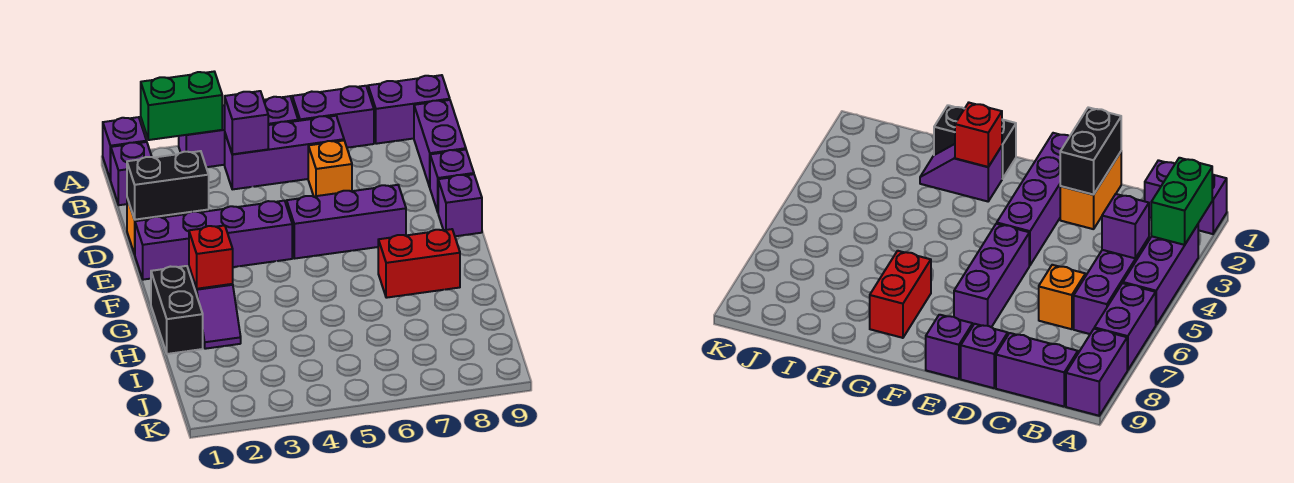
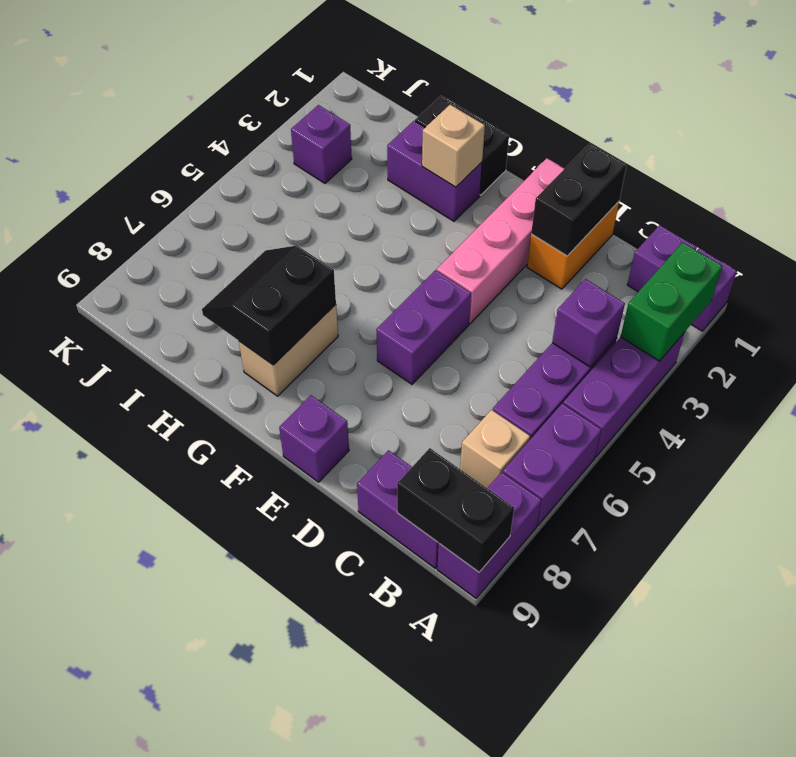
none -> black brick A9:B9 level 2
none -> tan brick B7 level 1
orange brick C6 level 1 -> none
purple brick D9 level 1 -> purple brick J3 level 1
purple brick E1:E4 level 1 -> pink brick E1:E4 level 1
purple brick E5:E7 level 1 -> purple brick E5:E6 level 1
purple slope G2:H2 level 1 top G -> purple brick G2:H2 level 1
red brick G2 level 2 -> tan brick G2 level 2
red brick G7:G8 level 1 -> tan brick G7:G8 level 1
none -> black slope G7:H8 level 2 top G

